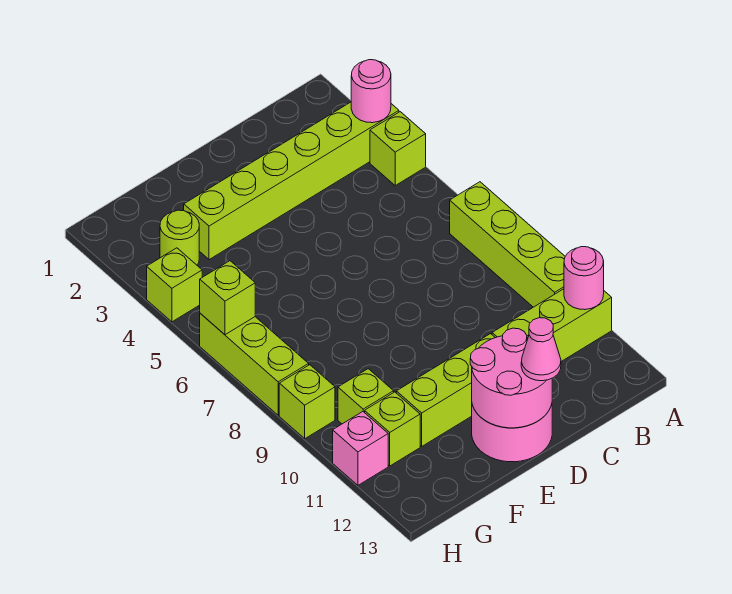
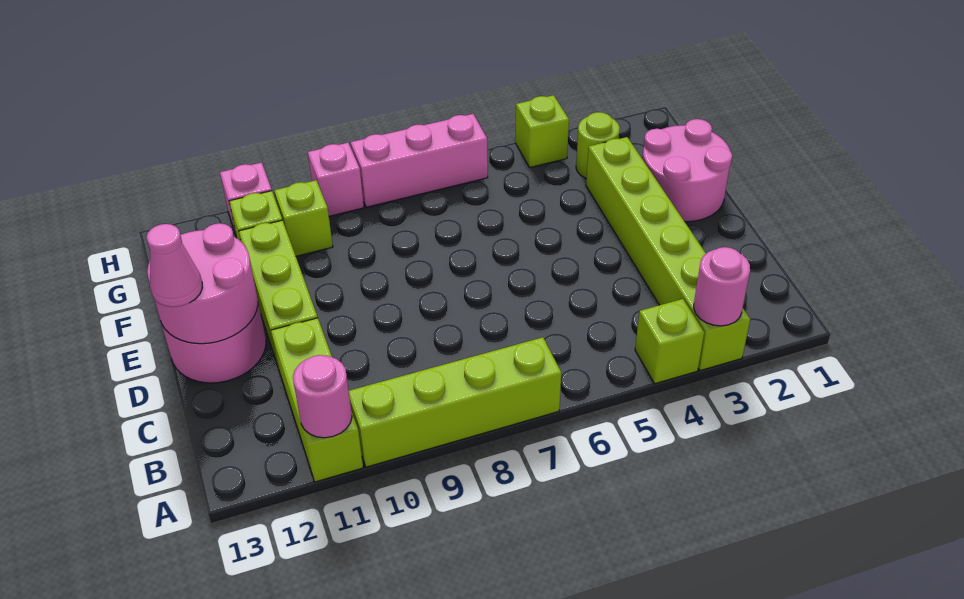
none -> pink round brick E1:F2 level 1
lime brick H6:H8 level 1 -> pink brick H6:H8 level 1
lime brick H6 level 2 -> none
lime brick H9 level 1 -> pink brick H9 level 1

